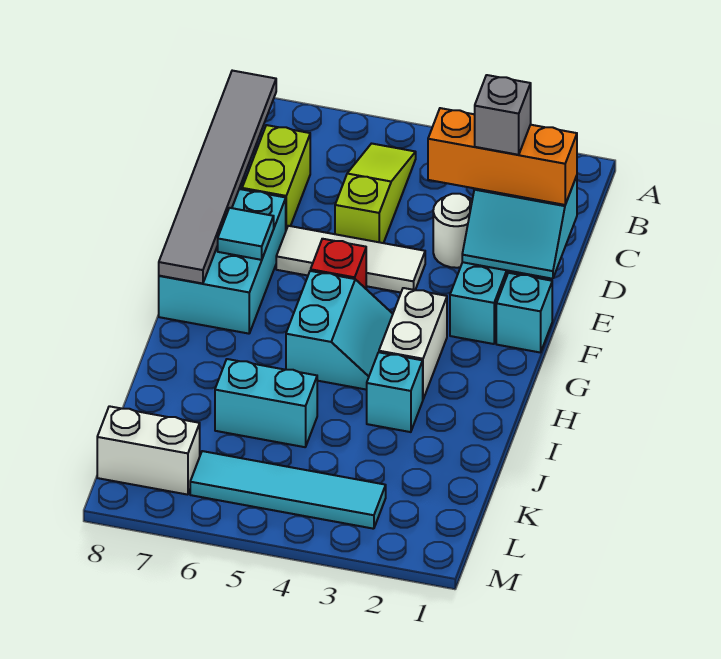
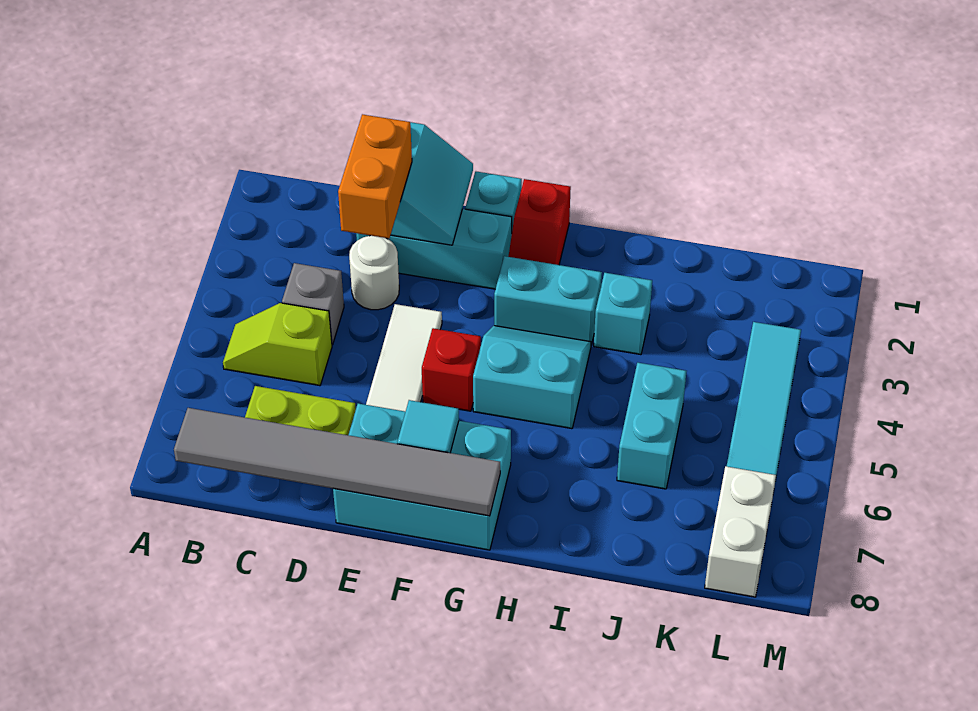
lime slope B5:D5 level 1 top D -> lime slope B5:C5 level 1 top C
orange brick D1:D3 level 3 -> orange brick D2:D3 level 3
grey brick D2 level 4 -> grey brick C4 level 1
none -> red slope G1:G2 level 1 top 1
white brick G3:H3 level 1 -> cyan brick G3:H3 level 1

